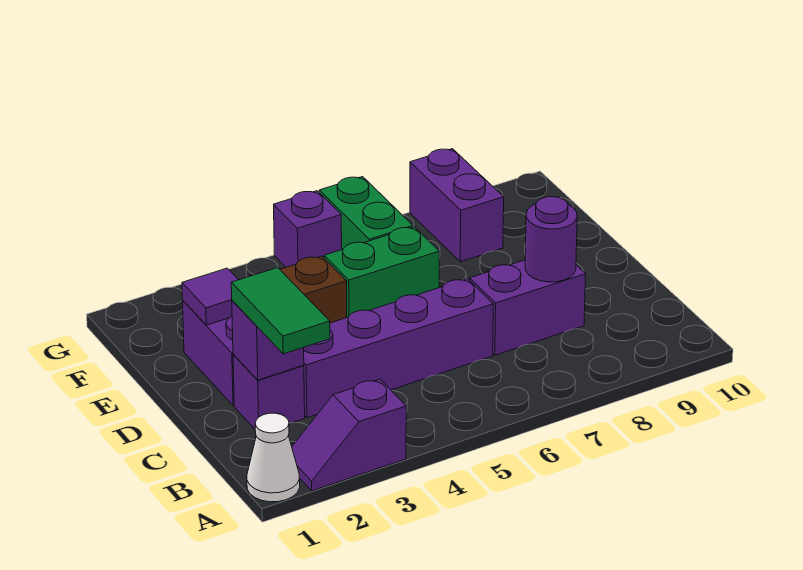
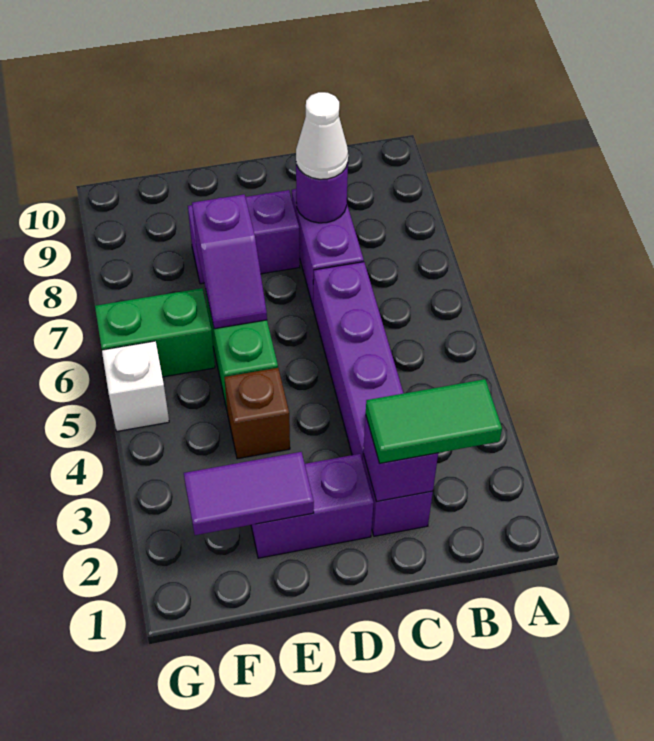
white cone A1 level 1 -> white cone C8 level 3
purple slope A2:A3 level 1 top 3 -> purple slope E6:E7 level 2 top 7
purple tile E2 level 2 -> purple tile E2:F2 level 2
purple brick F8:G8 level 1 -> purple brick D8:E8 level 1
purple brick G5 level 1 -> white brick G5 level 1

